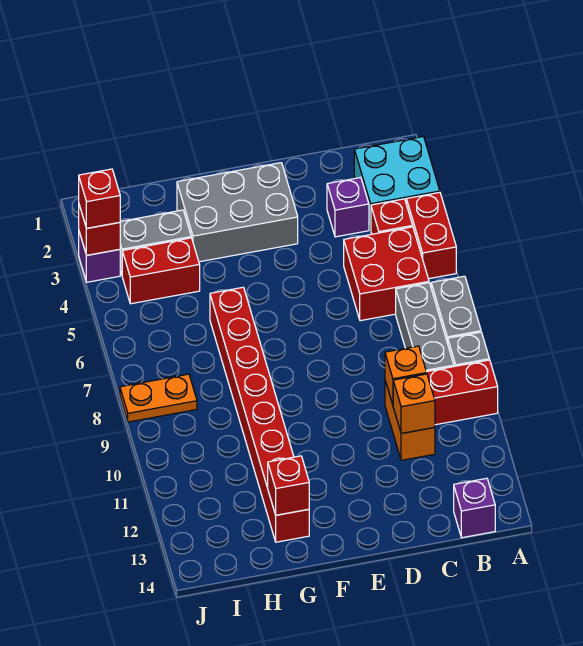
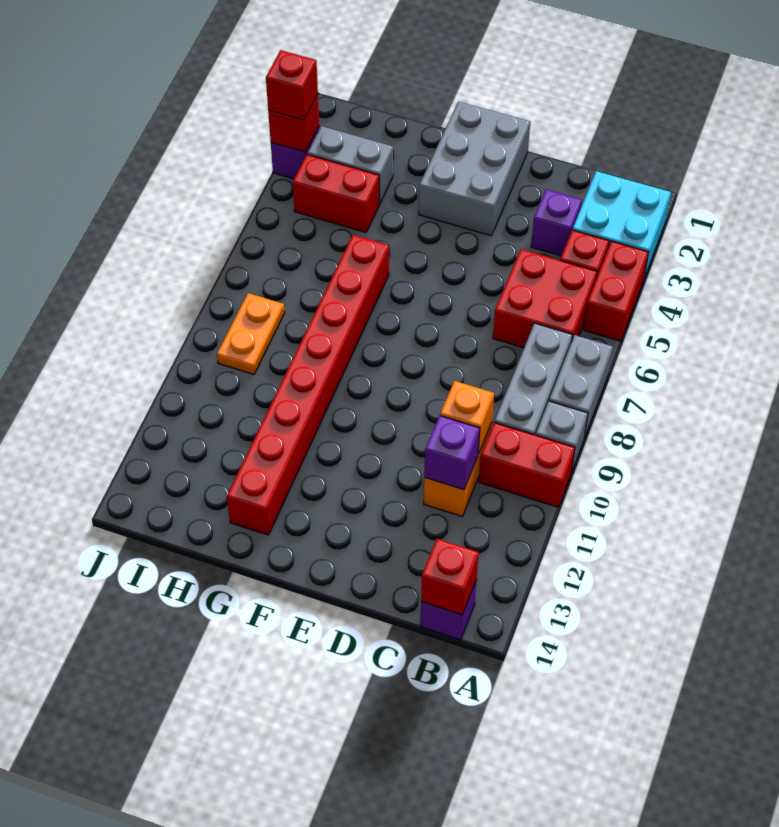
orange brick C11 level 2 -> purple brick C11 level 2
grey brick E2:G3 level 1 -> grey brick E1:F3 level 1
red brick G13 level 2 -> red brick B14 level 2
orange plate I8:J8 level 1 -> orange plate I8:I9 level 1

